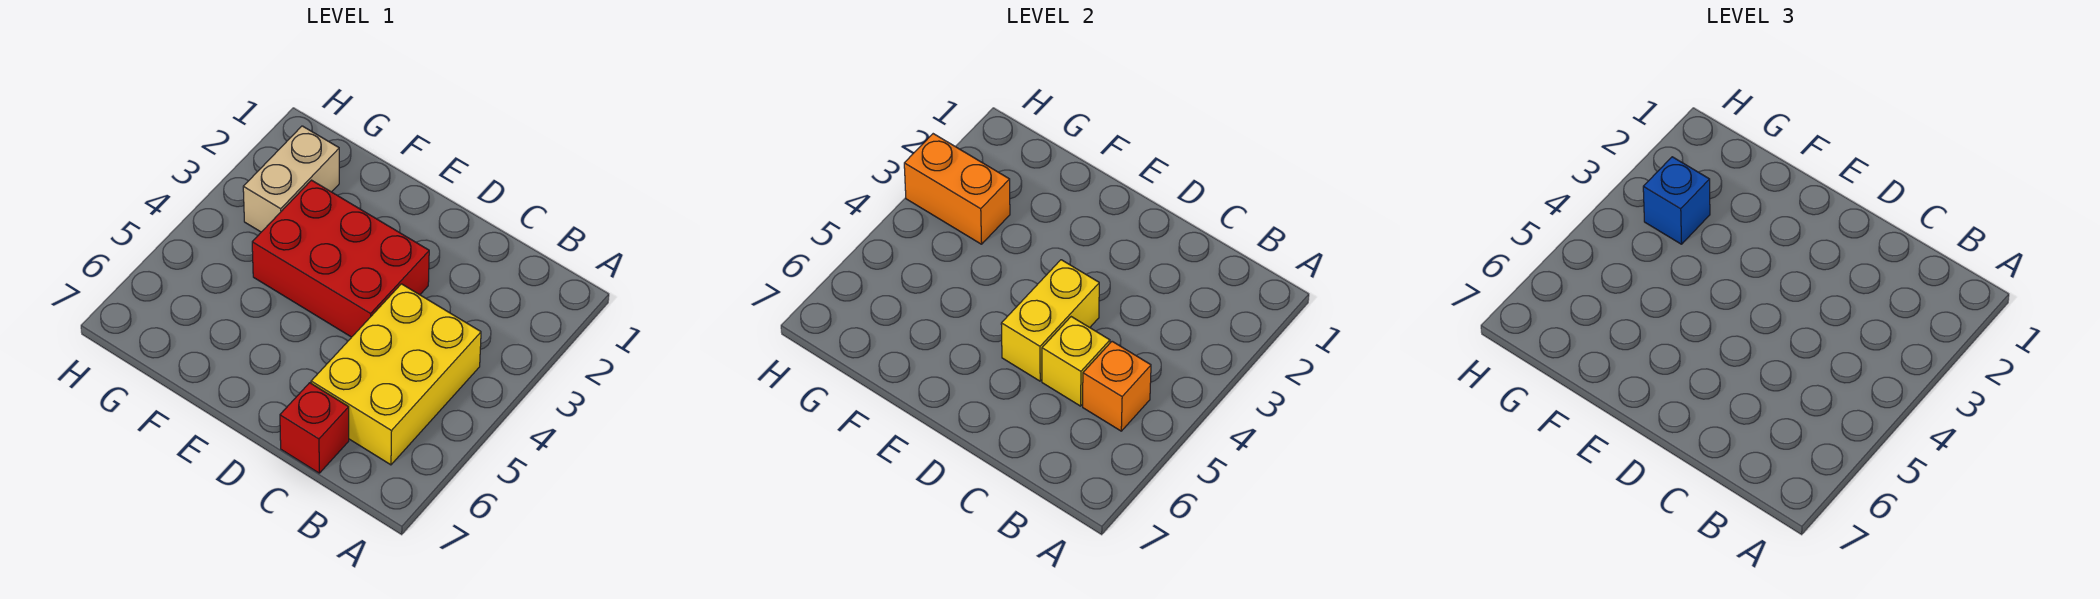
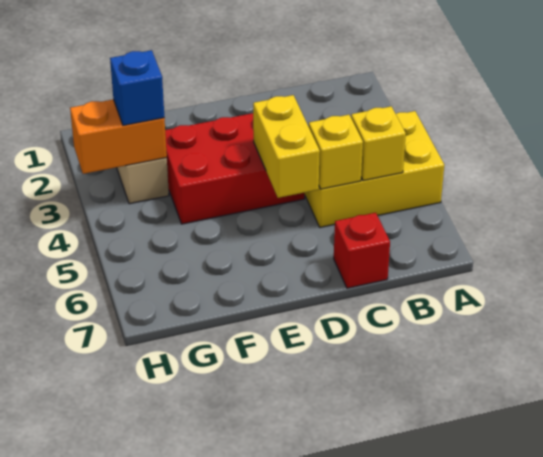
yellow brick B4:C6 level 1 -> yellow brick A4:C5 level 1
orange brick B5 level 2 -> yellow brick B5 level 2

